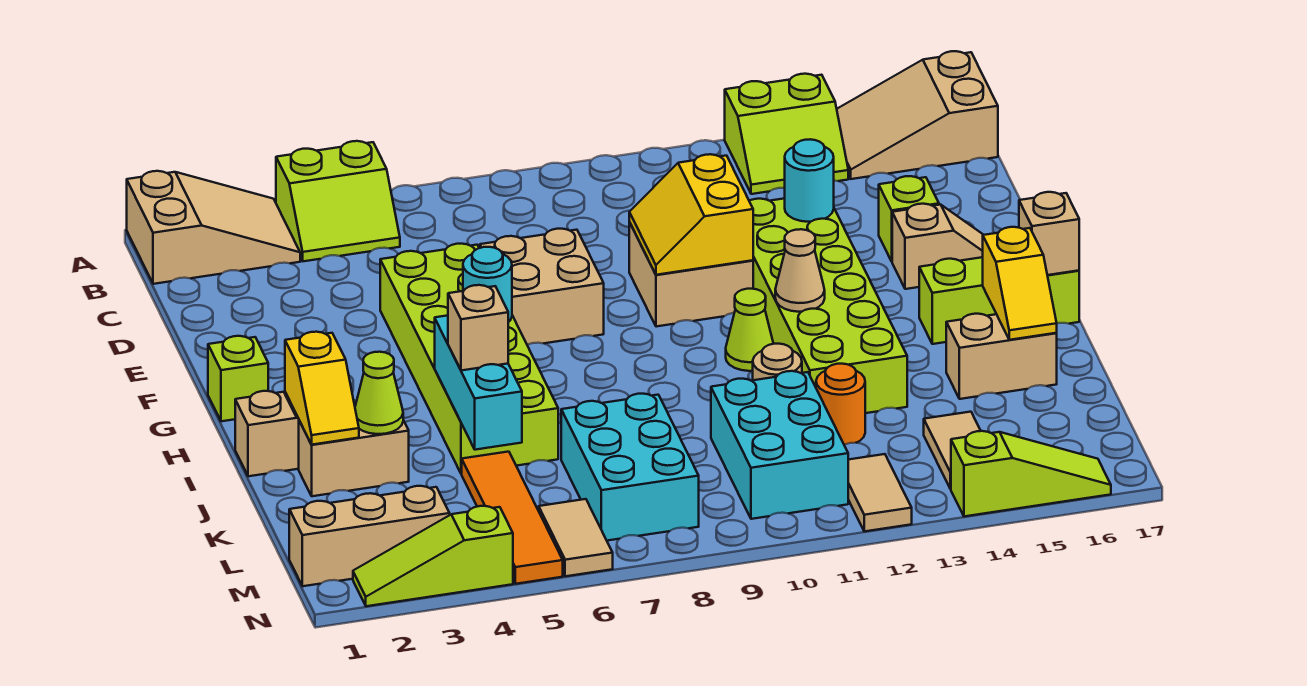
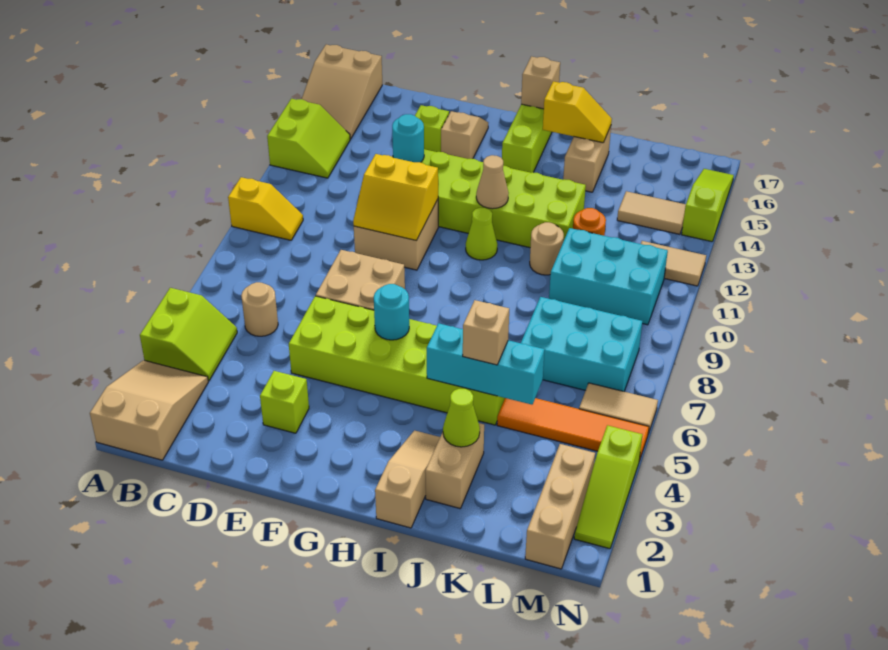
none -> tan round brick C6 level 1
lime brick G1 level 1 -> lime brick E3 level 1
yellow slope I2:J2 level 2 top I -> yellow slope A10:B10 level 1 top A

